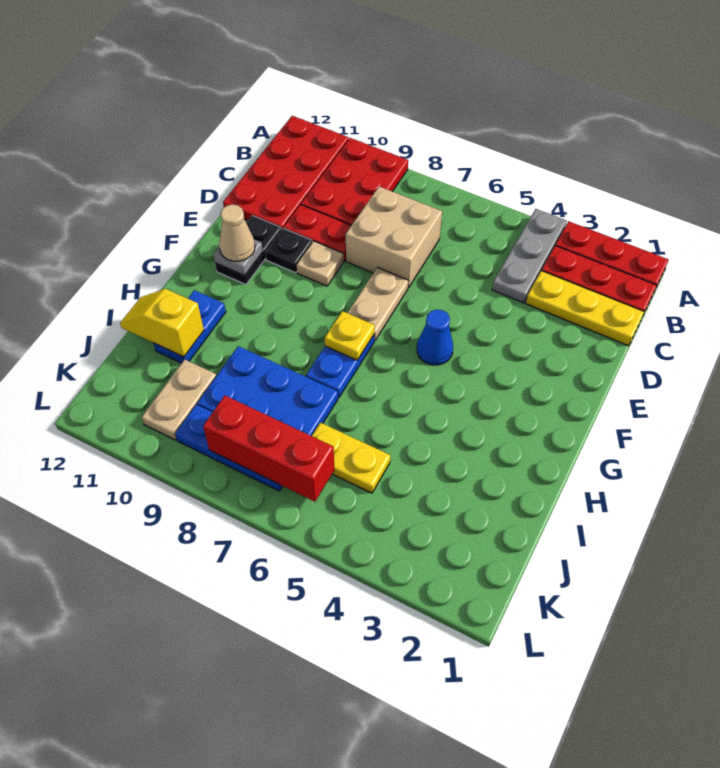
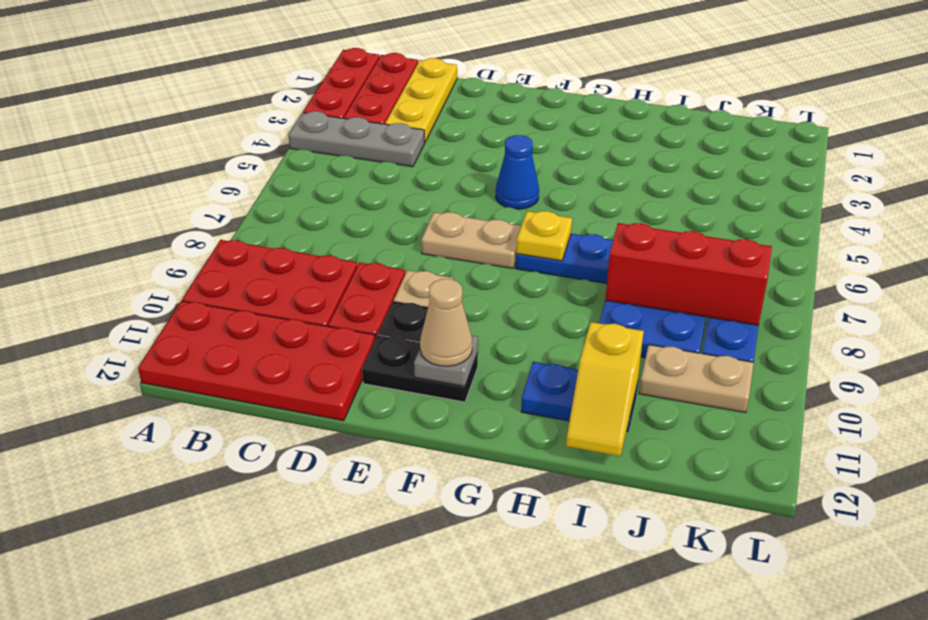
tan brick C7:D8 level 1 -> none
yellow plate J5:J6 level 1 -> none
red brick K6:K8 level 2 -> red brick I8:K8 level 2

